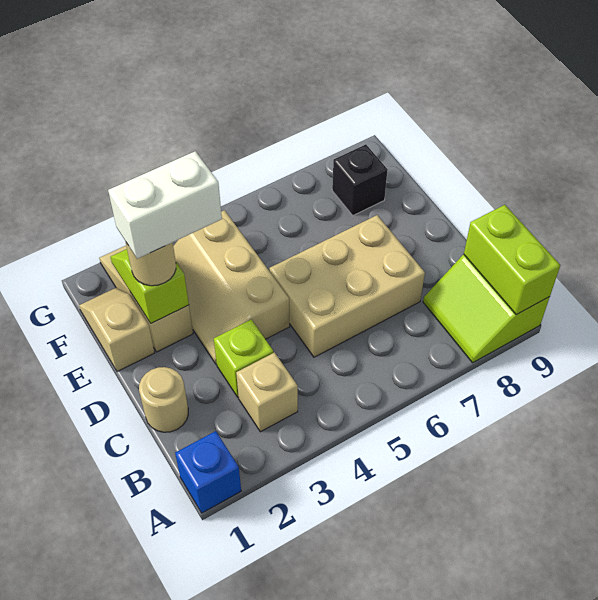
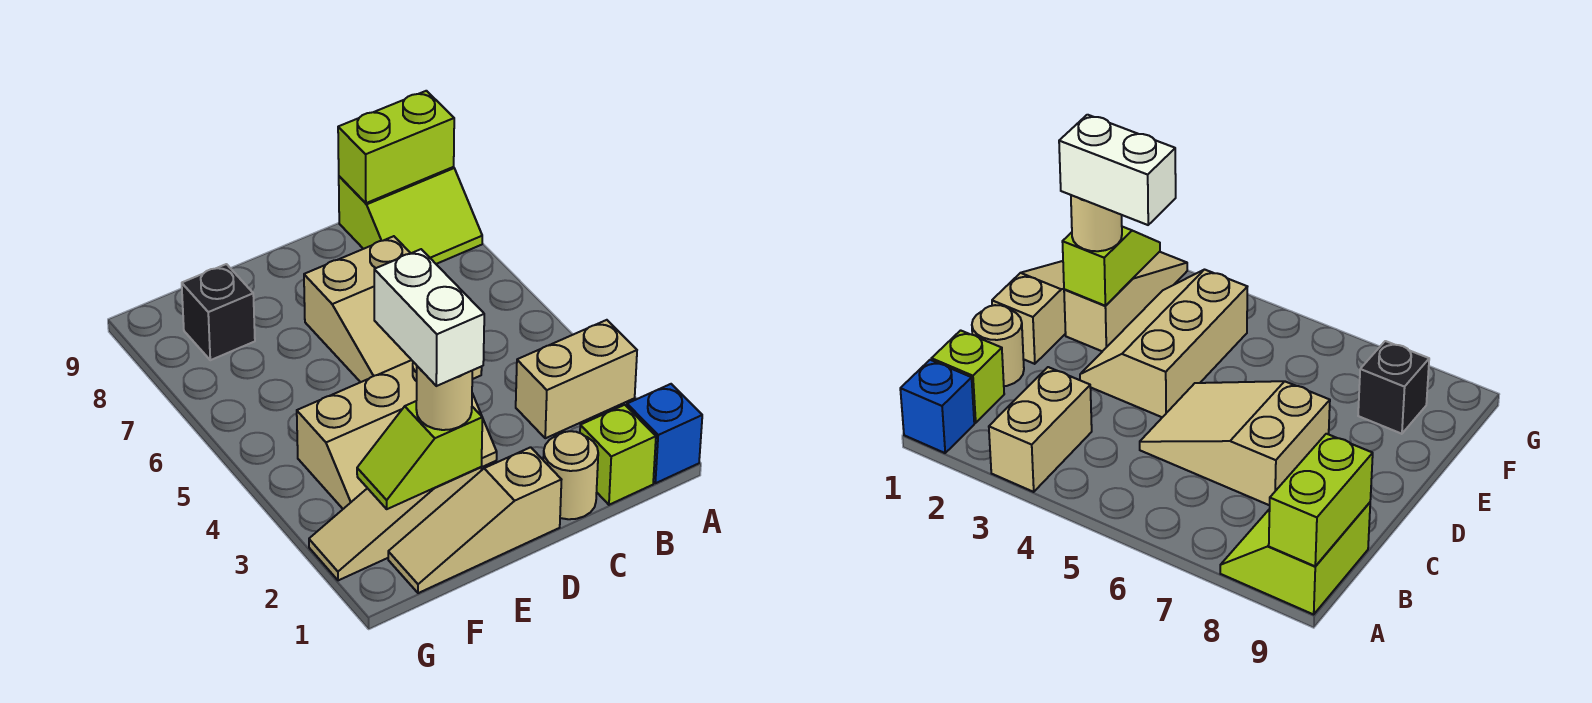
tan brick B3 level 1 -> tan brick A3:B3 level 1
lime brick C3 level 1 -> lime brick B1 level 1
tan brick C5:D7 level 1 -> tan slope C5:D7 level 1 top 7
tan slope E1:F1 level 1 top E -> tan slope D1:F1 level 1 top D

